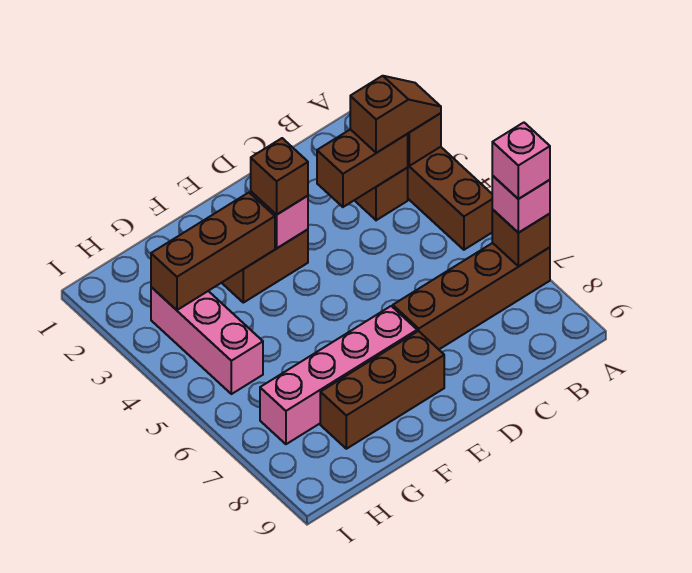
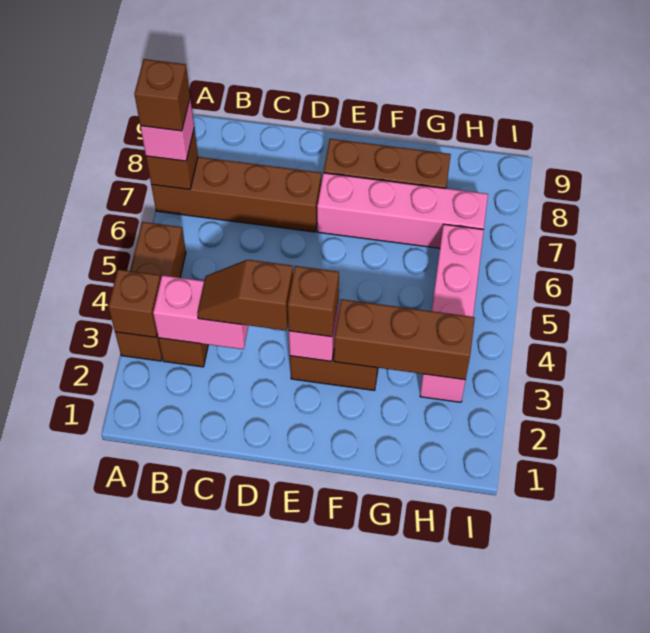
brown slope A3:B3 level 3 top B -> brown slope C3:D3 level 3 top D
pink brick A7 level 4 -> brown brick A7 level 4
brown brick B3:C3 level 2 -> pink brick B3:C3 level 2
pink brick H3:H5 level 1 -> pink brick H3:H6 level 1

